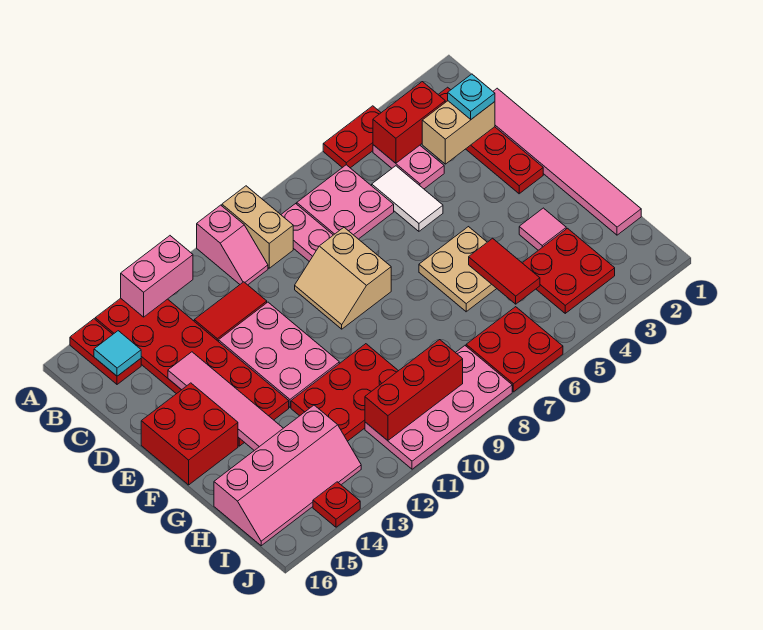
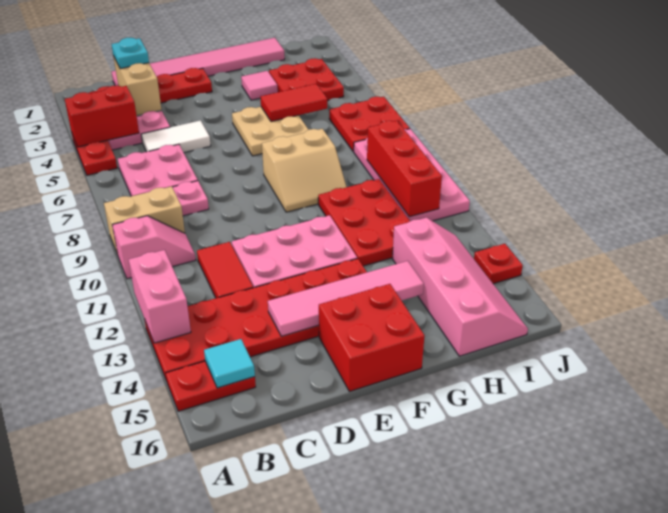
red brick B3:B4 level 2 -> red brick A4:B4 level 2
tan slope D8:E9 level 1 top 8 -> tan slope F8:G9 level 1 top 8

